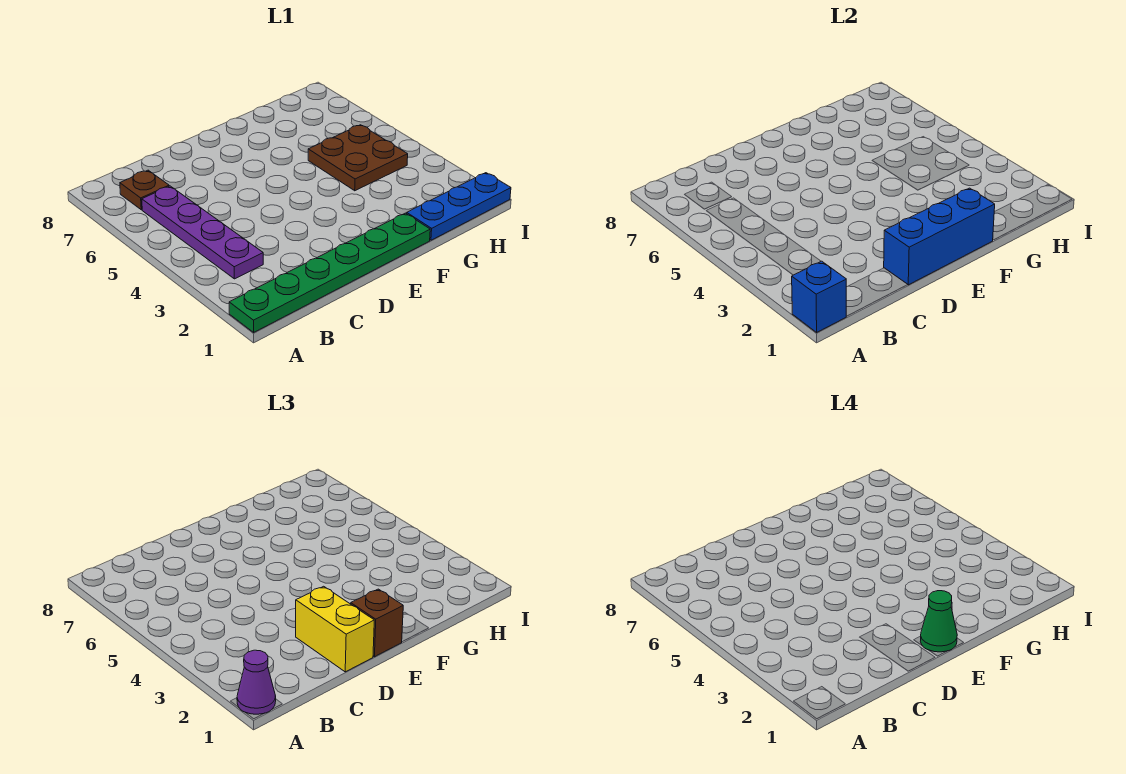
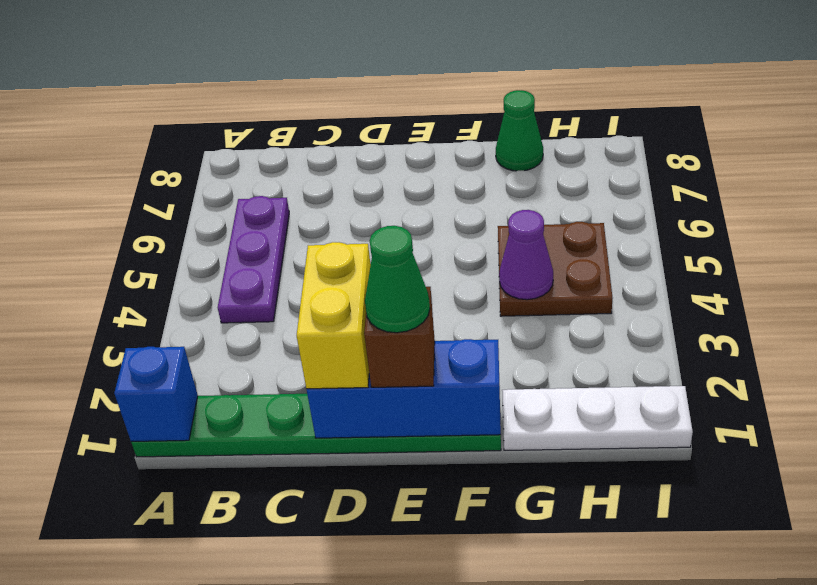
purple cone A1 level 3 -> purple cone G4 level 2
purple plate B3:B6 level 1 -> purple plate B4:B6 level 1
brown plate B7 level 1 -> none
blue plate G1:I1 level 1 -> white plate G1:I1 level 1
none -> green cone G8 level 1

